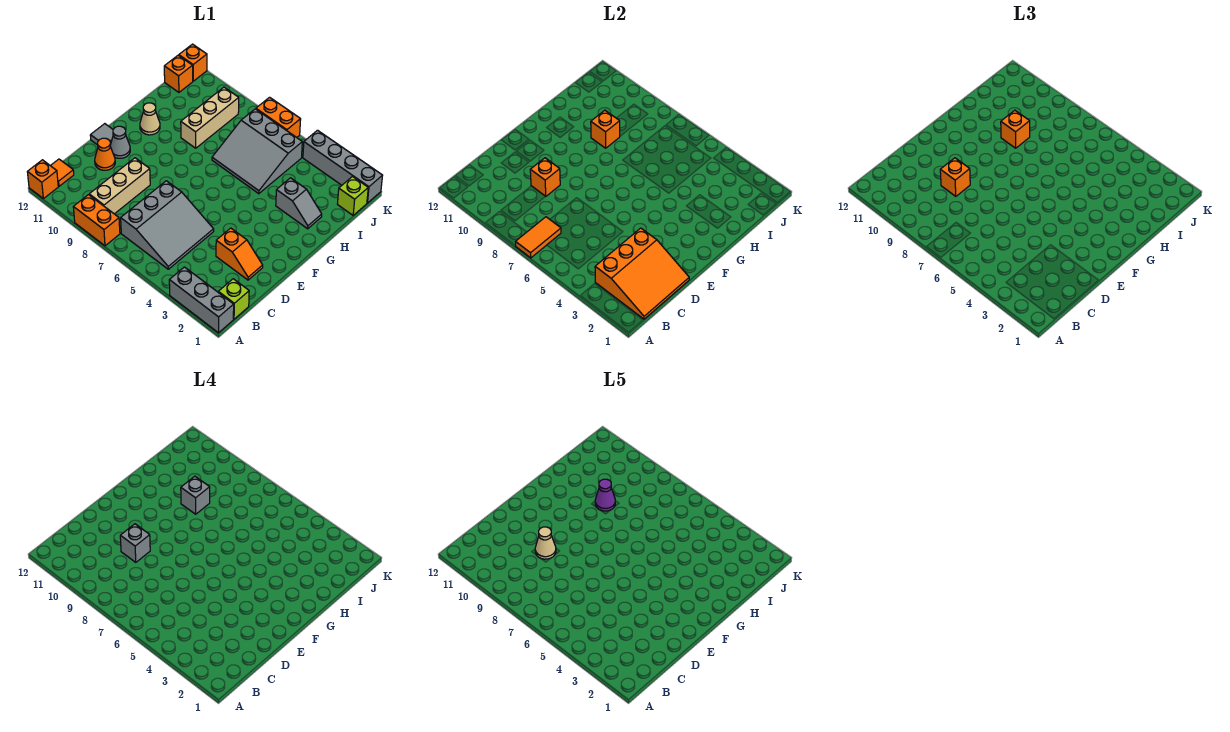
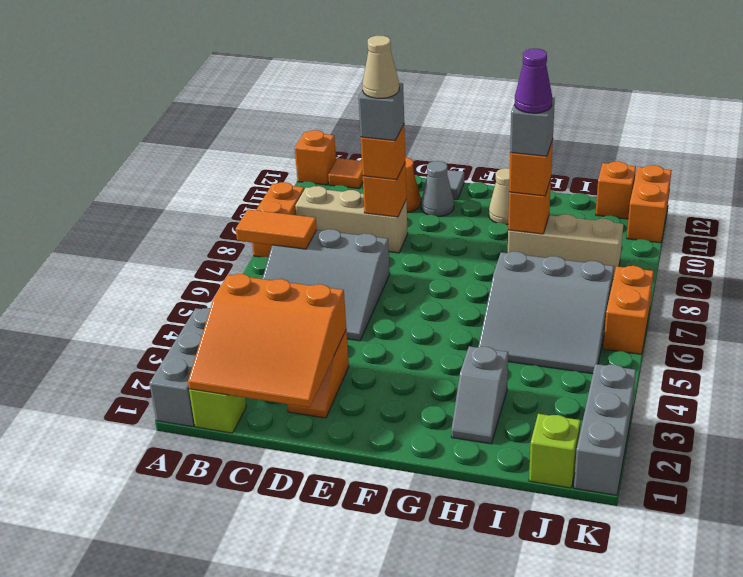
grey slope H5:J7 level 1 top J -> grey slope H5:J7 level 1 top 7
grey brick K1:K4 level 1 -> grey brick K1:K3 level 1
orange brick K12 level 1 -> orange brick K11:K12 level 1

